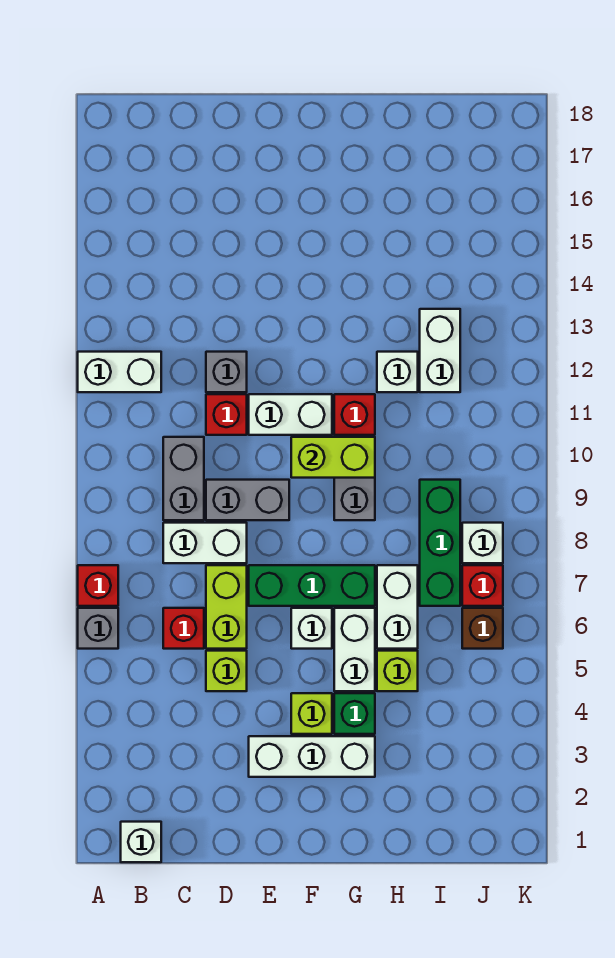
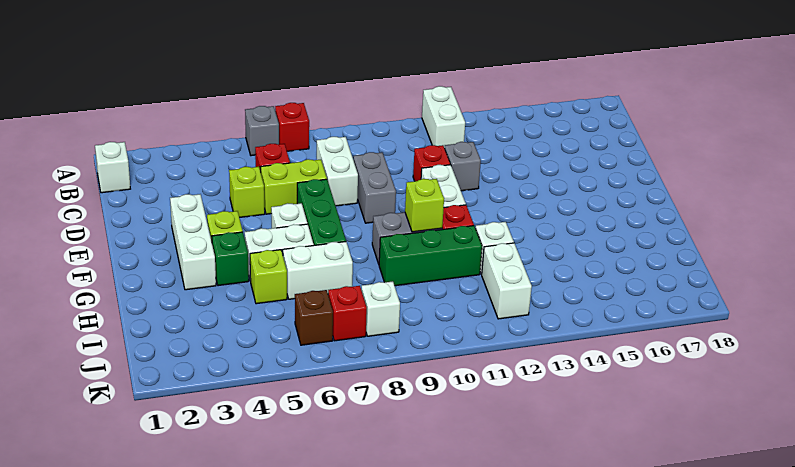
grey brick C9:C10 level 1 -> none
lime brick F10:G10 level 2 -> lime brick G10 level 2
green brick I7:I9 level 1 -> green brick H9:H11 level 1
white brick I12:I13 level 1 -> white brick I12:J12 level 1

